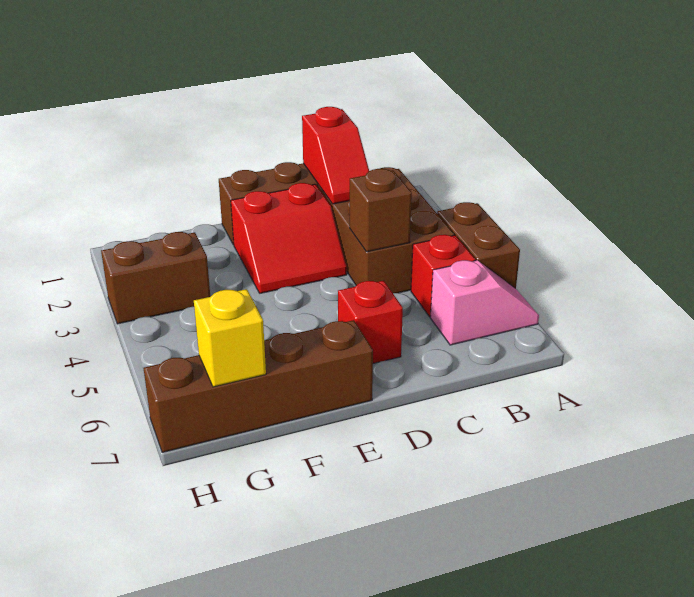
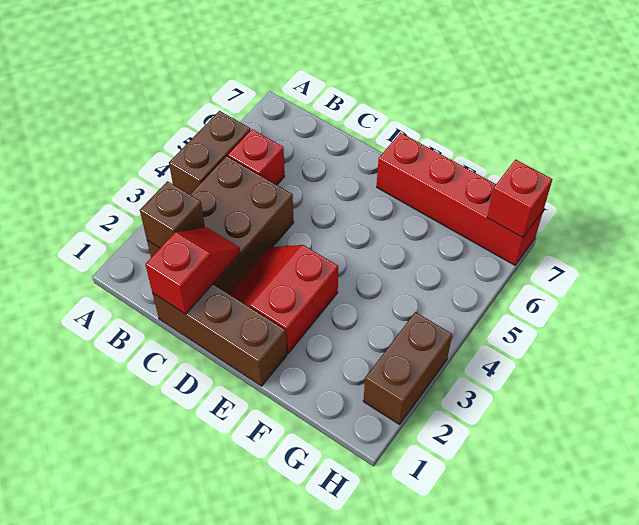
pink slope A6:B6 level 1 top B -> none
brown brick C4 level 2 -> brown brick B2 level 2
red slope D2:E3 level 1 top 2 -> red slope D2:E3 level 1 top E
red brick D6 level 1 -> red brick H7 level 2
brown brick E7:H7 level 1 -> red brick E7:H7 level 1
brown brick G3:H3 level 1 -> brown brick H2:H3 level 1
yellow brick G7 level 2 -> none

